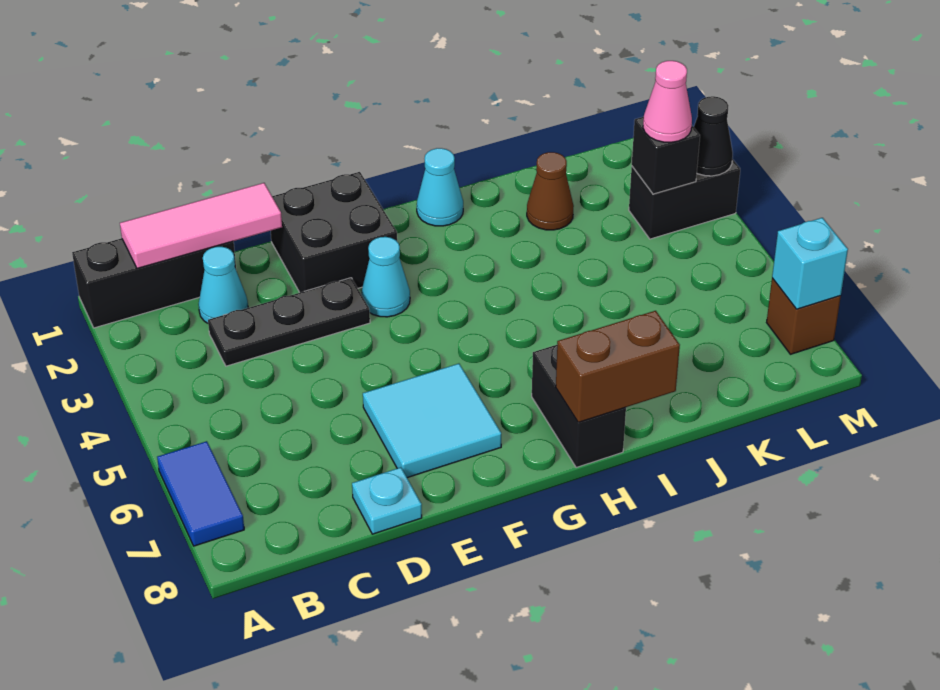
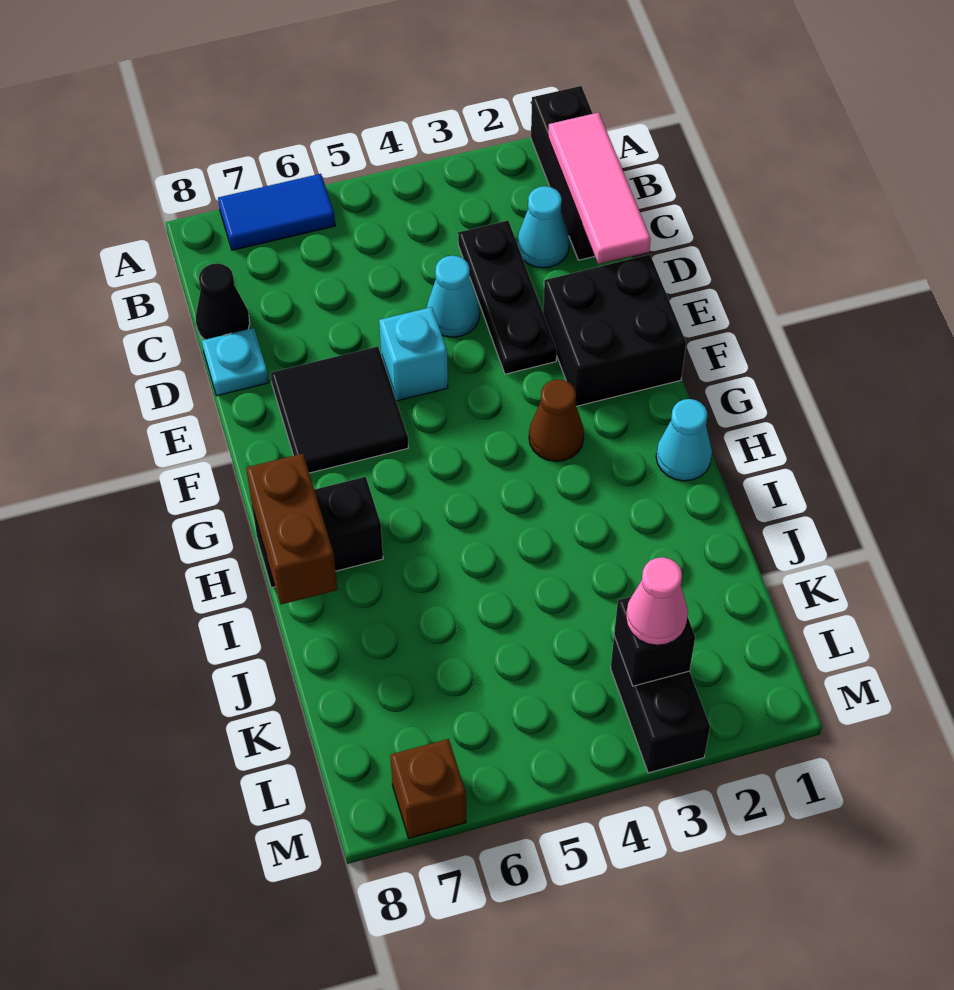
cyan tile E6:F7 level 1 -> black tile E6:F7 level 1
cyan cone F3 level 1 -> cyan cone D4 level 1
brown cone J2 level 1 -> brown cone G3 level 1
black cone M3 level 2 -> black cone C8 level 1
cyan brick M7 level 2 -> cyan brick E5 level 1

